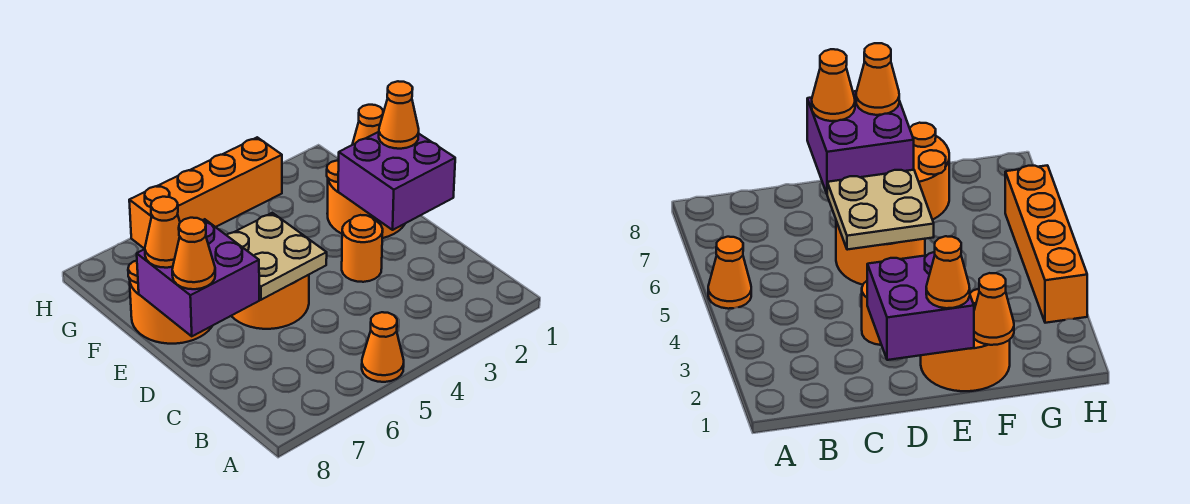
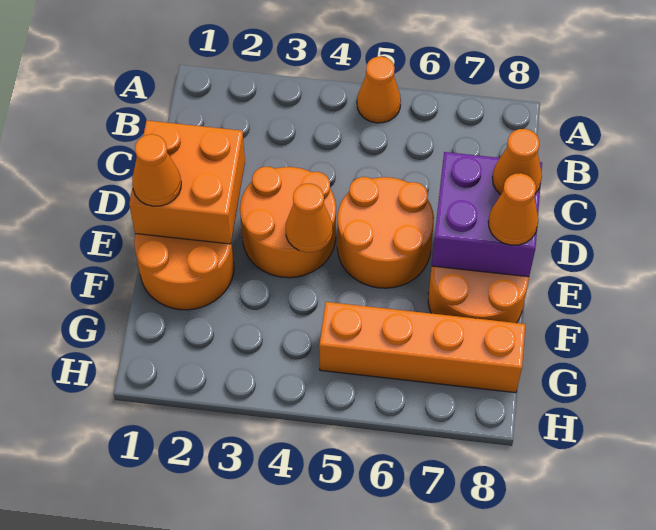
purple brick D1:E2 level 2 -> orange brick D1:E2 level 2
orange round brick D3 level 1 -> orange round brick D3:E4 level 1
tan plate D5:E6 level 2 -> none
orange cone F1 level 2 -> orange cone E4 level 2
orange brick H3:H6 level 1 -> orange brick G5:G8 level 1

